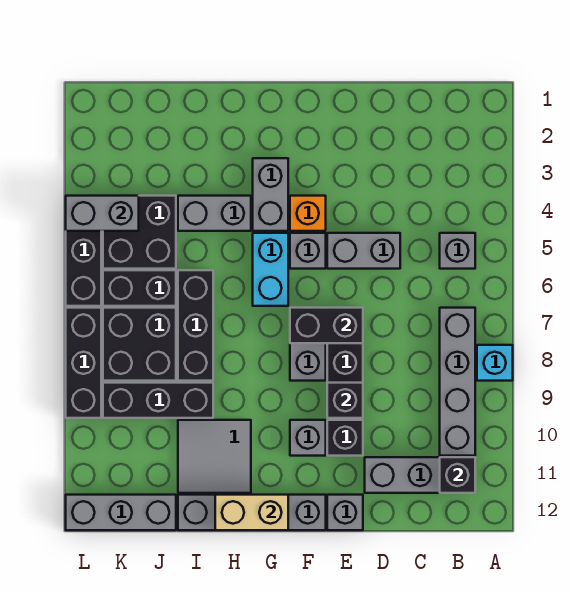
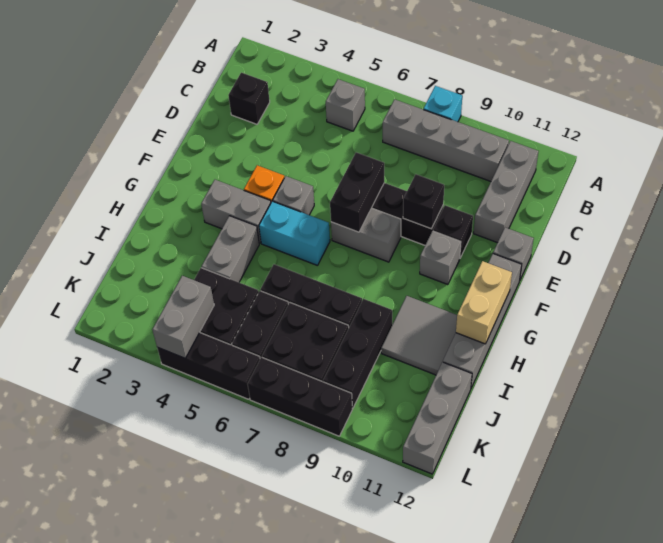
black brick B11 level 2 -> black brick C2 level 1
grey brick D5:E5 level 1 -> none

